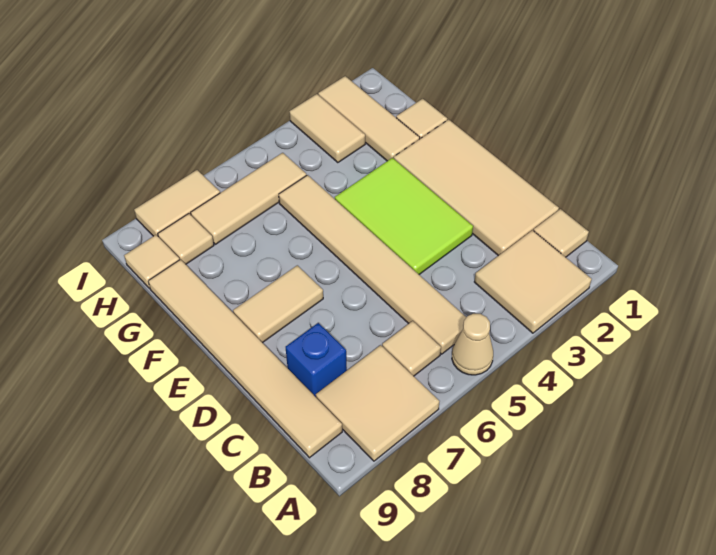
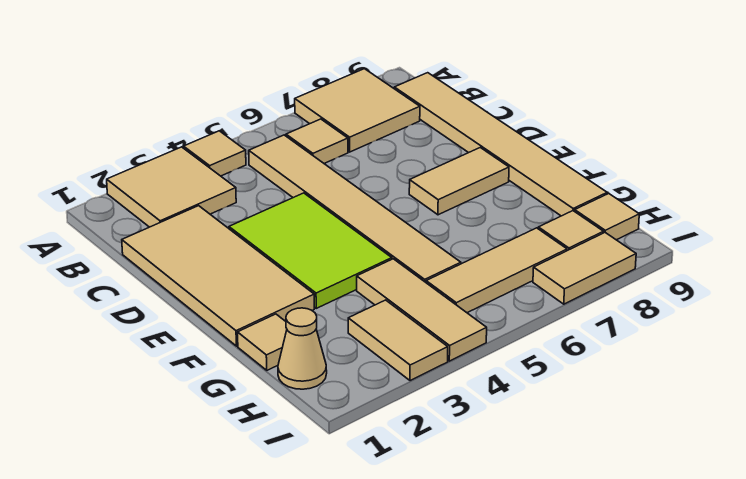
tan cone A5 level 1 -> tan cone H1 level 1
tan tile B1 level 1 -> tan tile A4 level 1
blue brick C8 level 1 -> none
tan tile G2:I2 level 1 -> tan tile G4:I4 level 1

